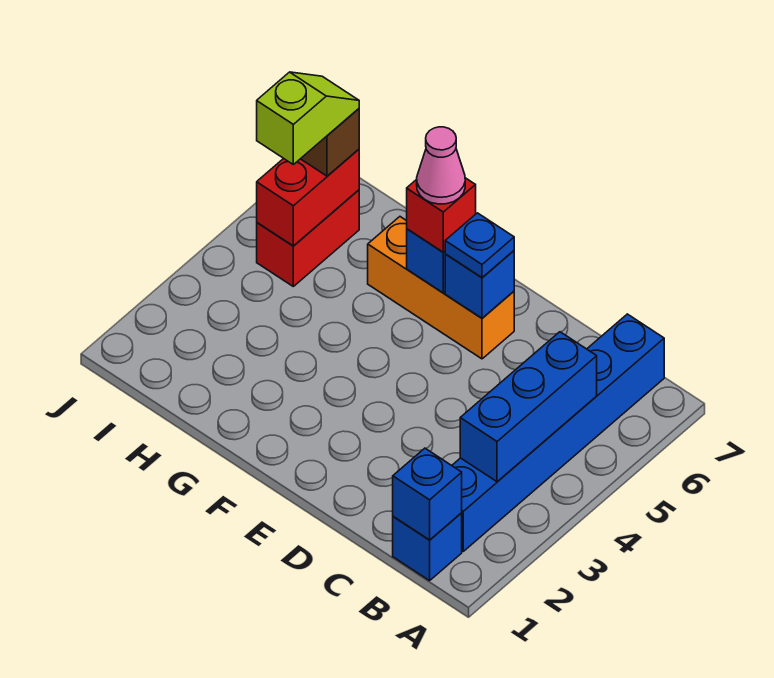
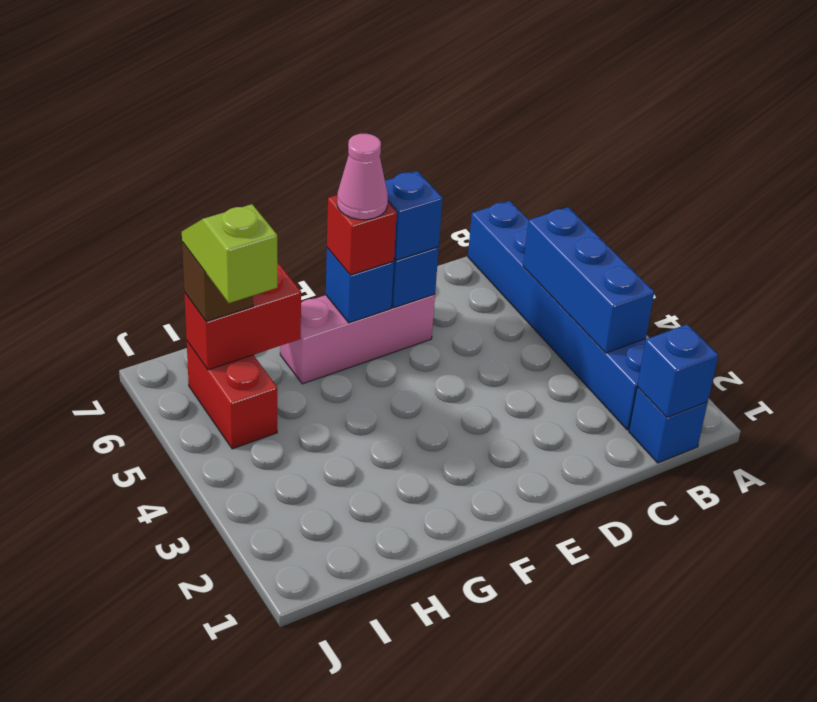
orange brick E6:G6 level 1 -> pink brick E6:G6 level 1
blue plate E6 level 3 -> blue brick E6 level 3
red brick I5:I6 level 2 -> red brick H6:I6 level 2

